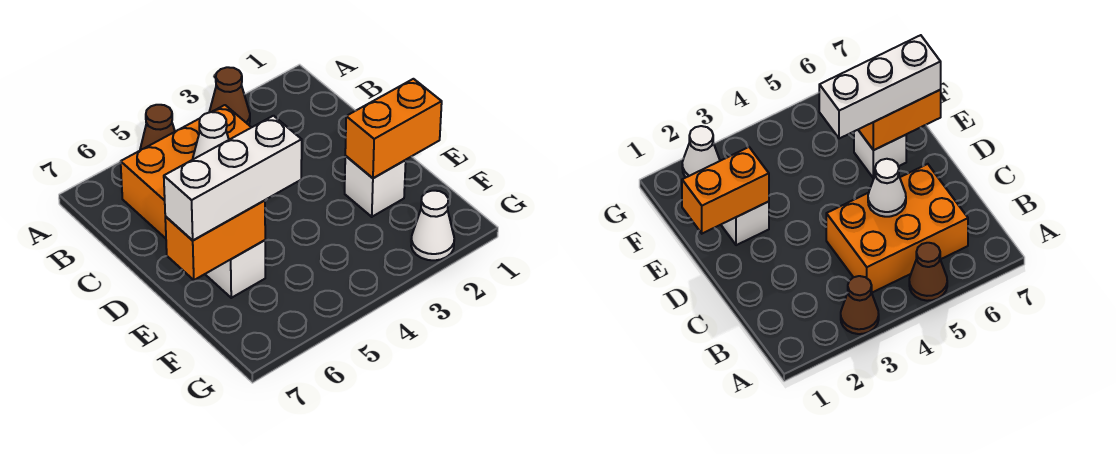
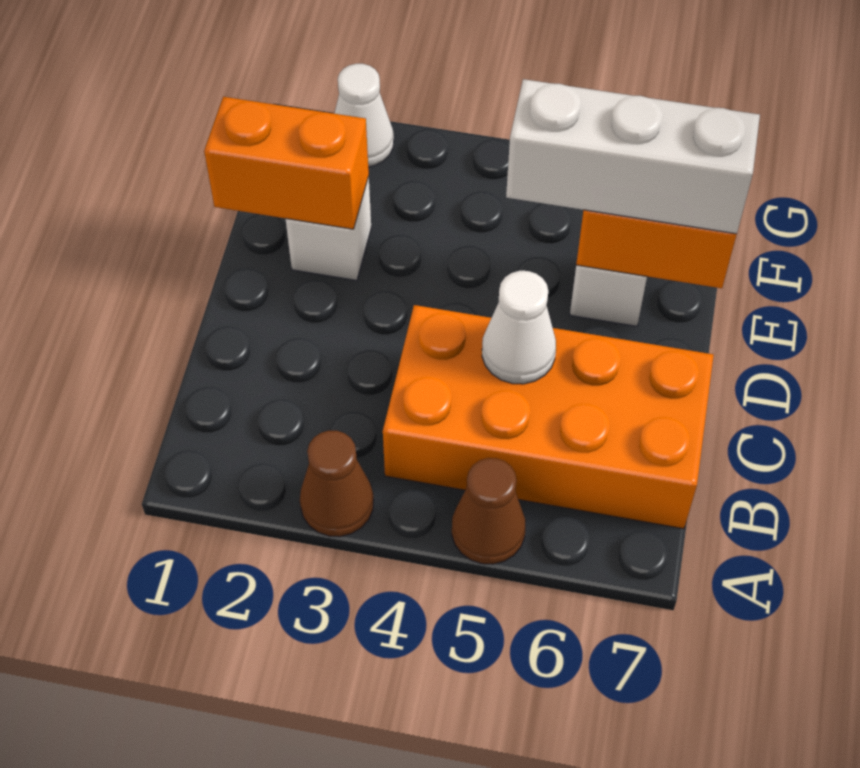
orange brick B4:C6 level 1 -> orange brick B4:C7 level 1

